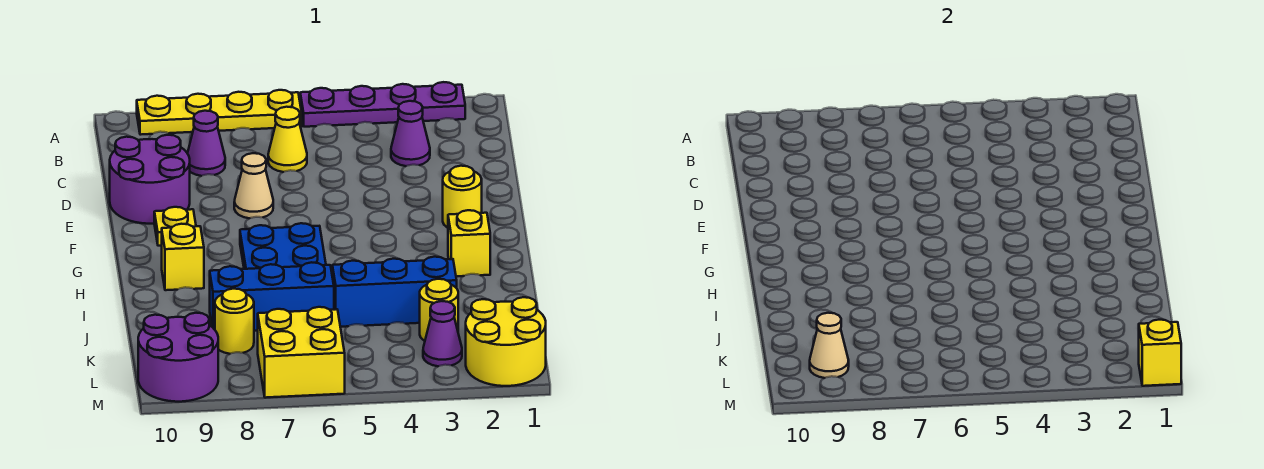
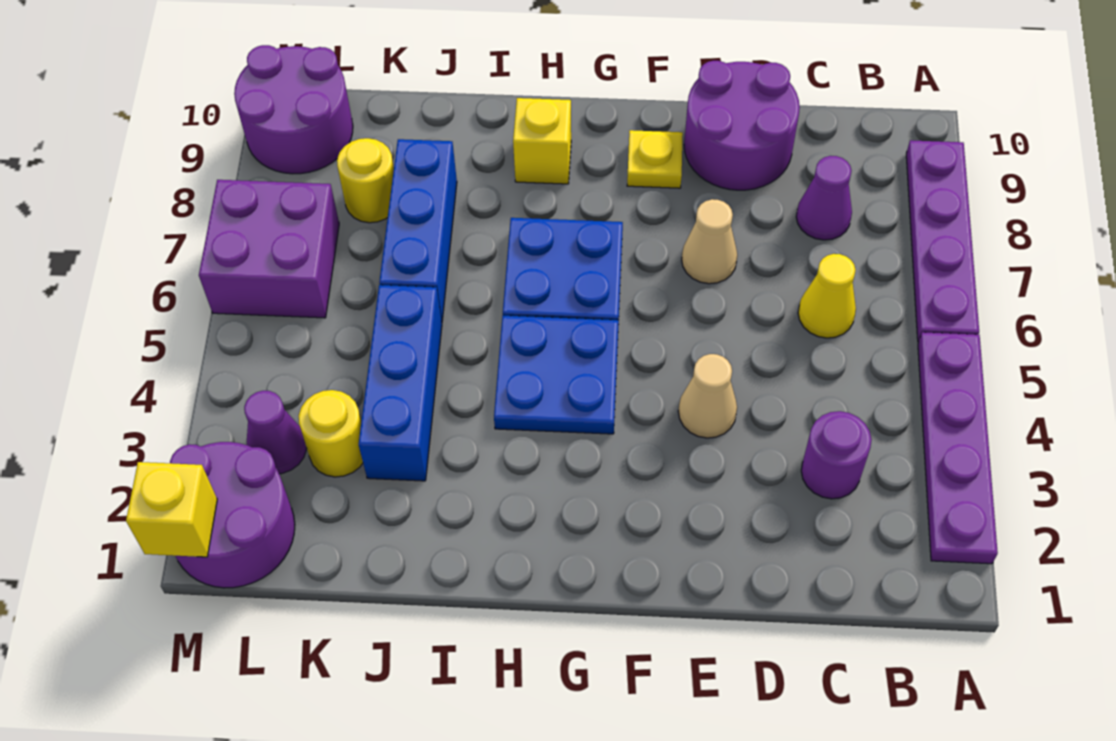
yellow plate A6:A9 level 1 -> purple plate A6:A9 level 1
purple cone C3 level 1 -> purple round brick C3 level 1
yellow round brick F2 level 1 -> none
none -> blue plate G4:H5 level 1
yellow brick H2 level 1 -> none
yellow round brick L1:M2 level 1 -> purple round brick L1:M2 level 1
yellow brick L6:M7 level 1 -> purple brick L6:M7 level 1
tan cone L9 level 2 -> tan cone E4 level 1

